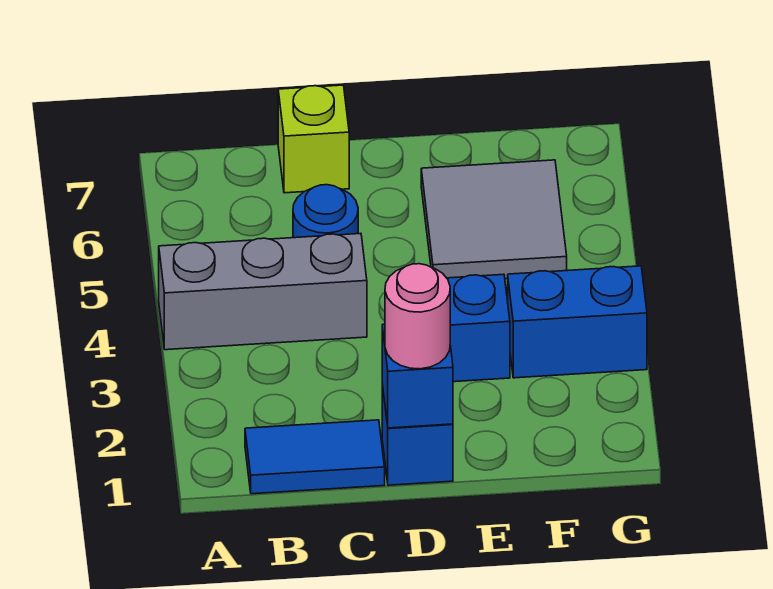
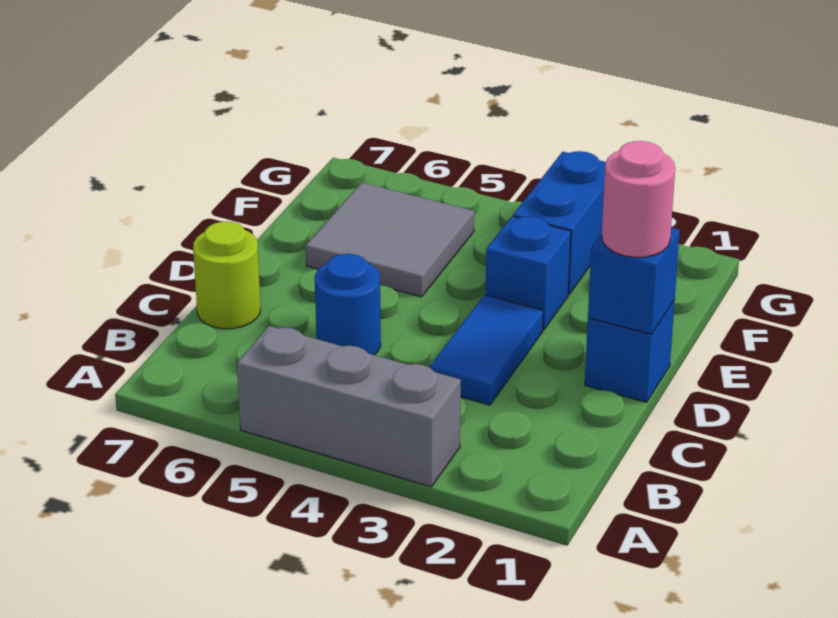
grey brick A4:C4 level 1 -> grey brick A3:A5 level 1
blue tile B1:C1 level 1 -> blue tile C3:D3 level 1
lime brick C7 level 1 -> lime round brick C7 level 1

